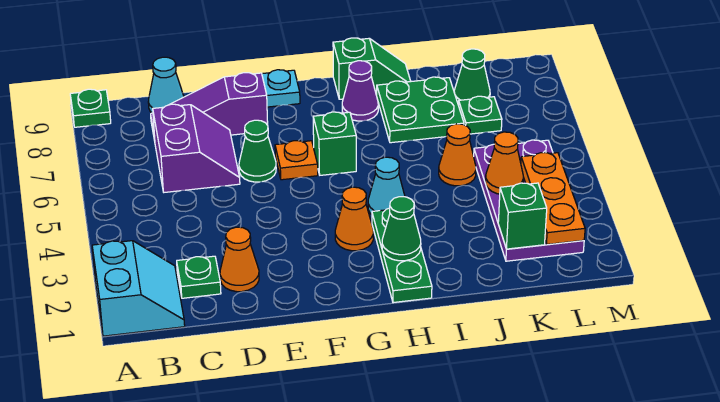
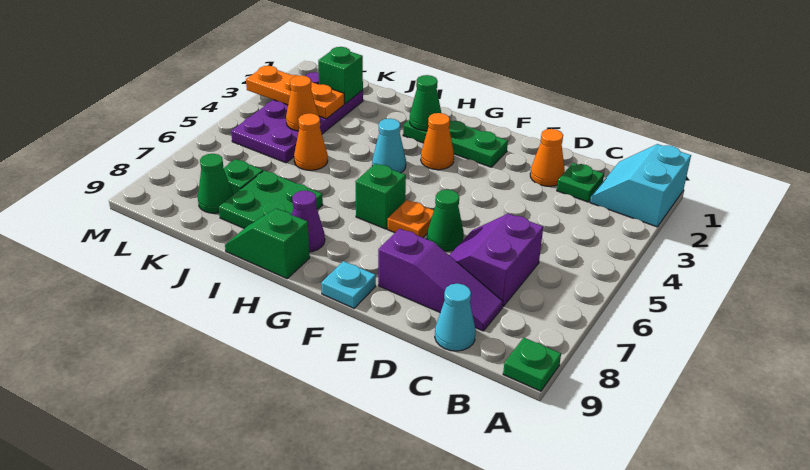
green plate H1:H3 level 1 -> green plate F2:H2 level 1
orange plate L2:L4 level 2 -> orange plate K3:M3 level 2

